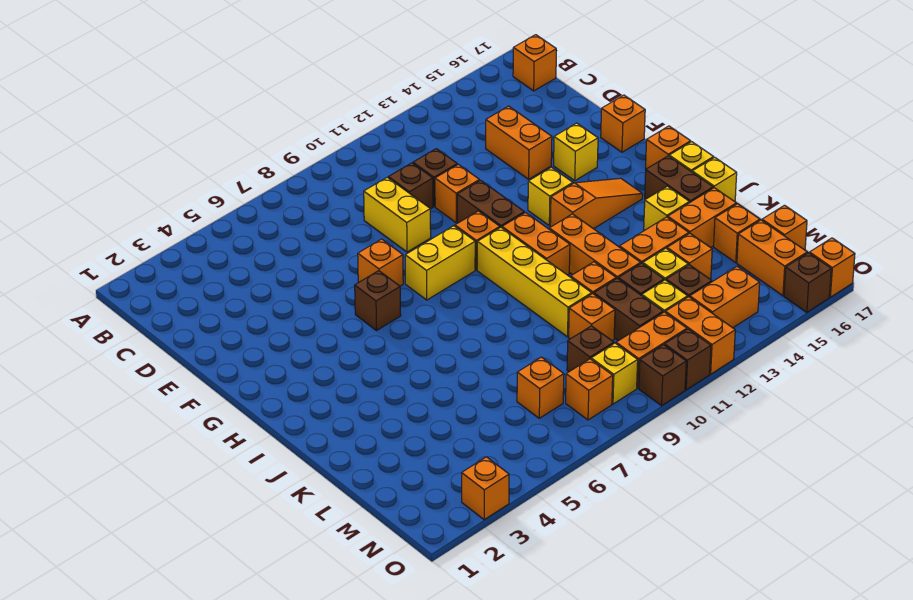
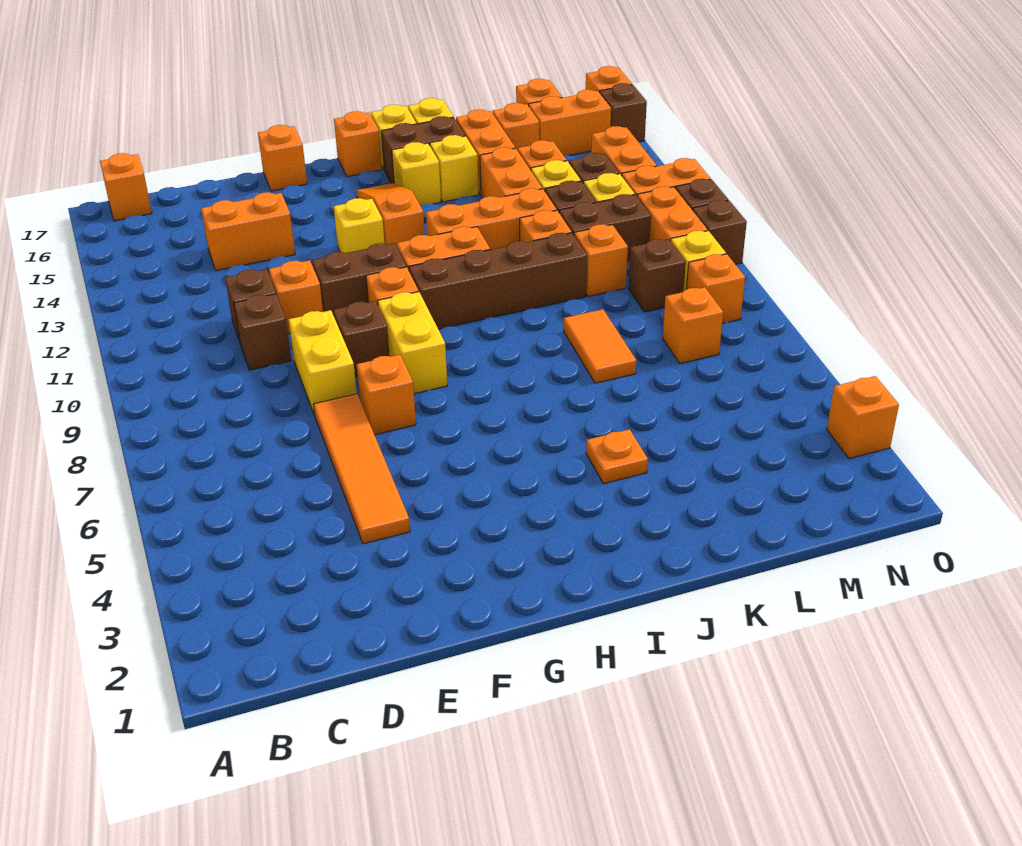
yellow brick D9:E9 level 1 -> yellow brick E8:E9 level 1
none -> orange tile E4:E7 level 1
yellow brick F15 level 1 -> yellow brick I15 level 1
brown brick G6 level 1 -> brown brick F9 level 1
yellow brick H10:K10 level 1 -> brown brick H10:K10 level 1
none -> orange plate J4 level 1
none -> orange tile K7:K8 level 1

